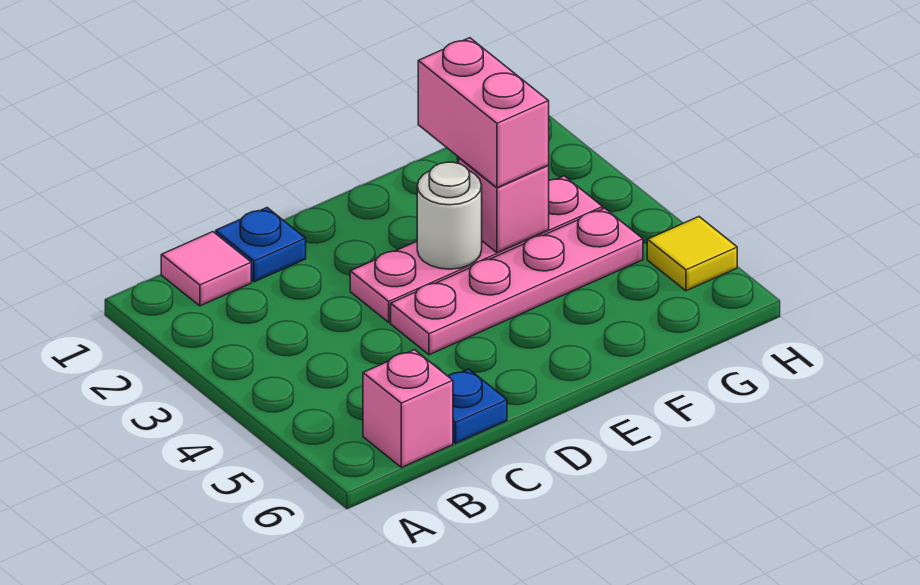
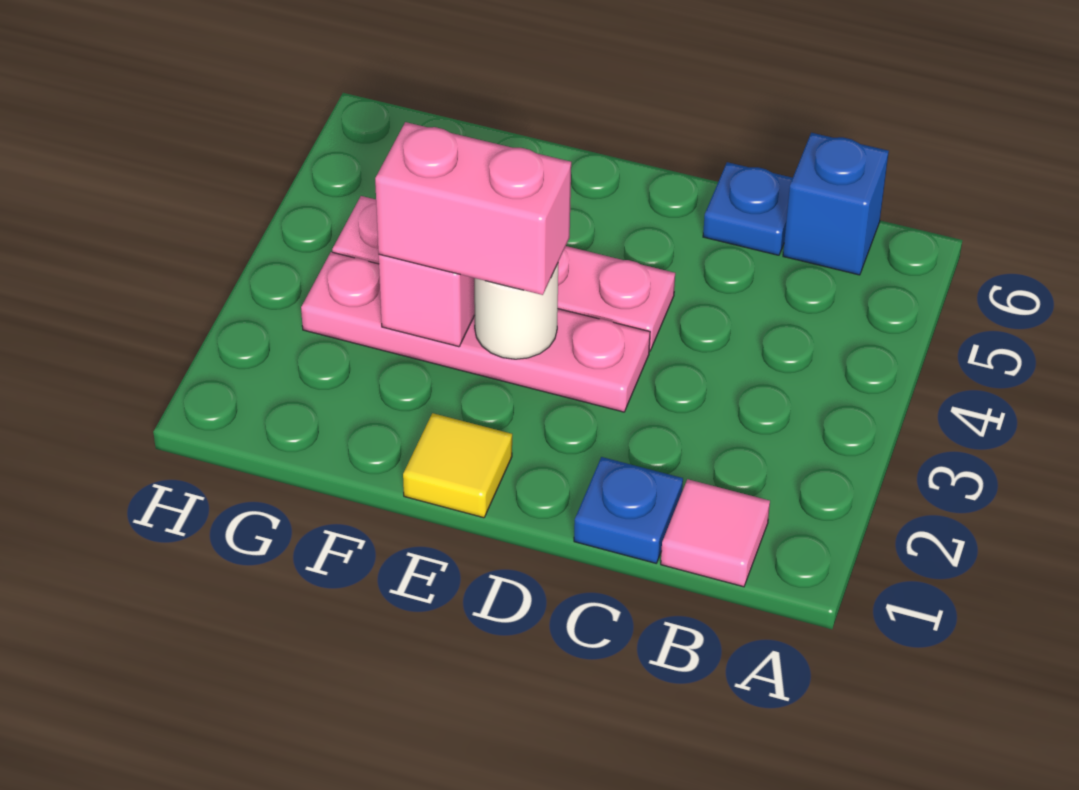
pink brick B6 level 1 -> blue brick B6 level 1
pink brick F2:F3 level 3 -> pink brick E3:F3 level 3
yellow tile H5 level 1 -> yellow tile E1 level 1

